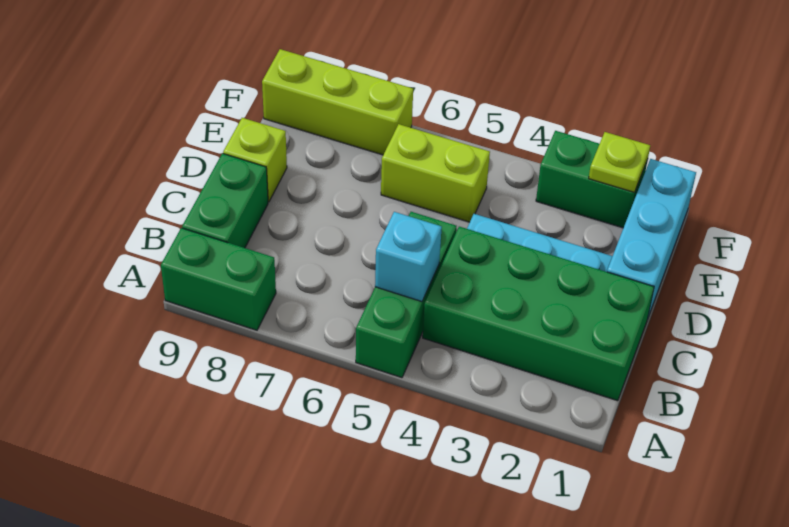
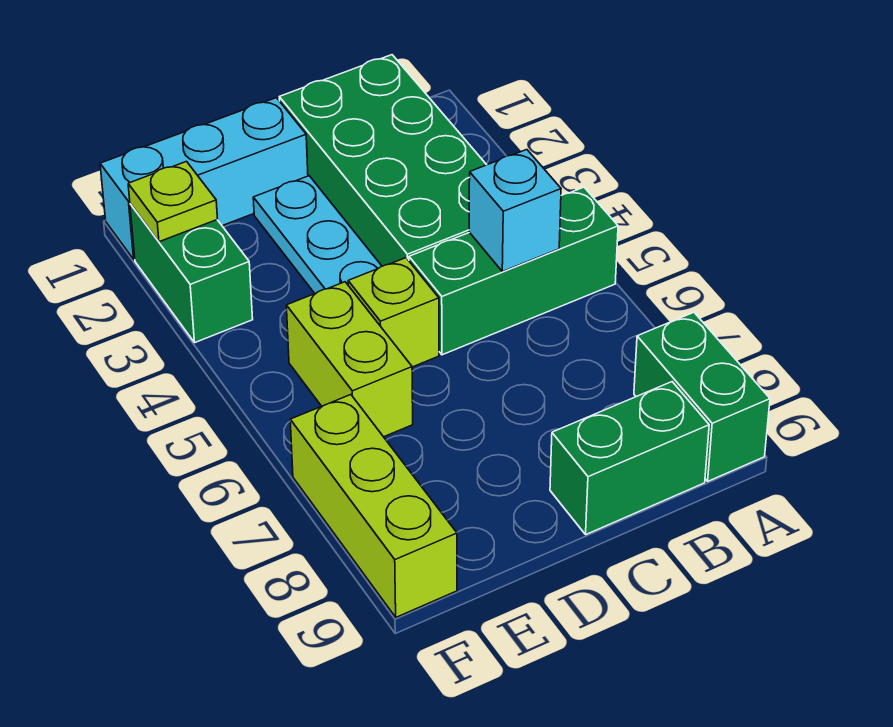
lime brick D9 level 1 -> lime brick D5 level 1

